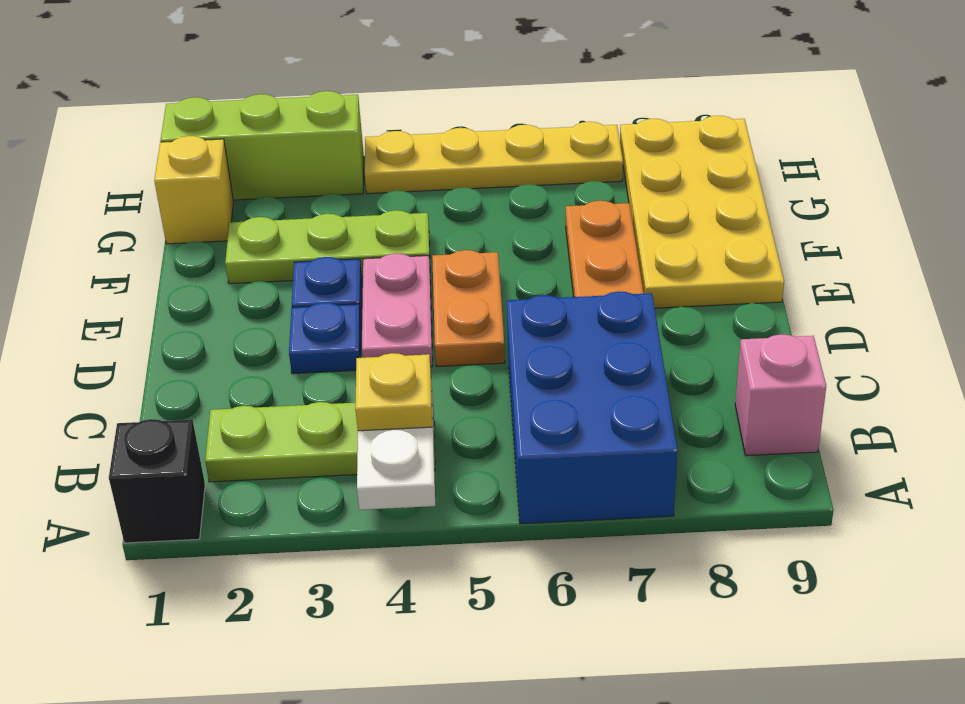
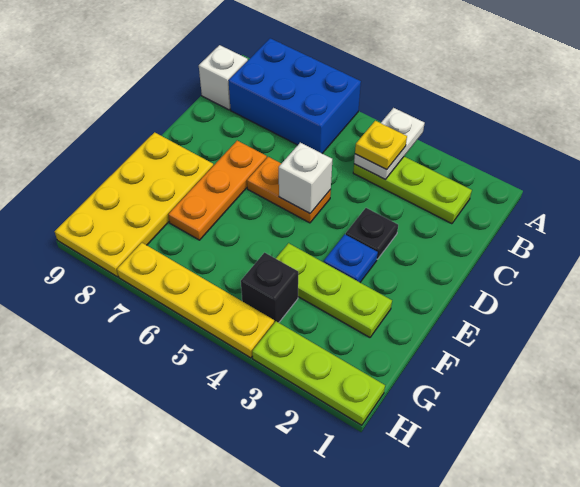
black brick A1 level 1 -> black brick G4 level 1
blue brick A6:C7 level 1 -> blue brick A6:B8 level 1
pink brick B9 level 1 -> white brick B9 level 1
blue plate D3 level 1 -> black plate D3 level 1
pink plate D4:E4 level 1 -> none
orange plate D5:E5 level 1 -> orange plate D5:D6 level 1
none -> white brick D5 level 2
yellow brick G1 level 1 -> none
lime brick H1:H3 level 1 -> lime plate H1:H3 level 1

